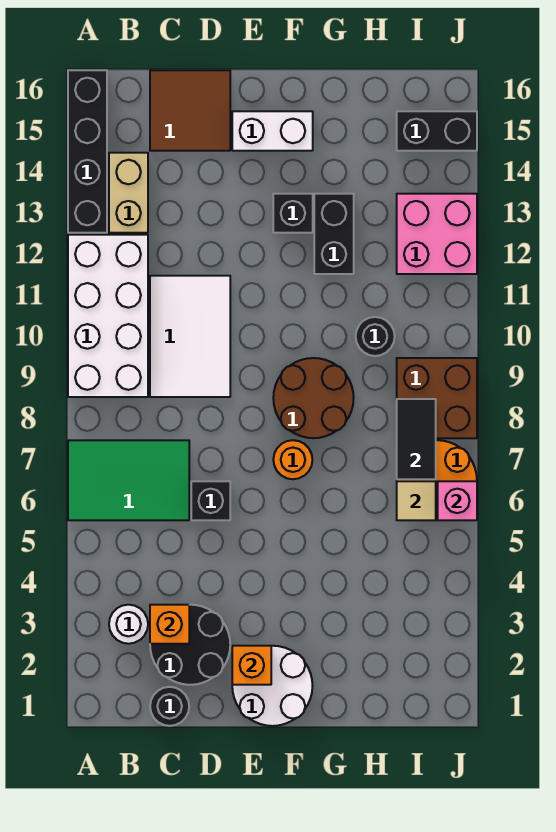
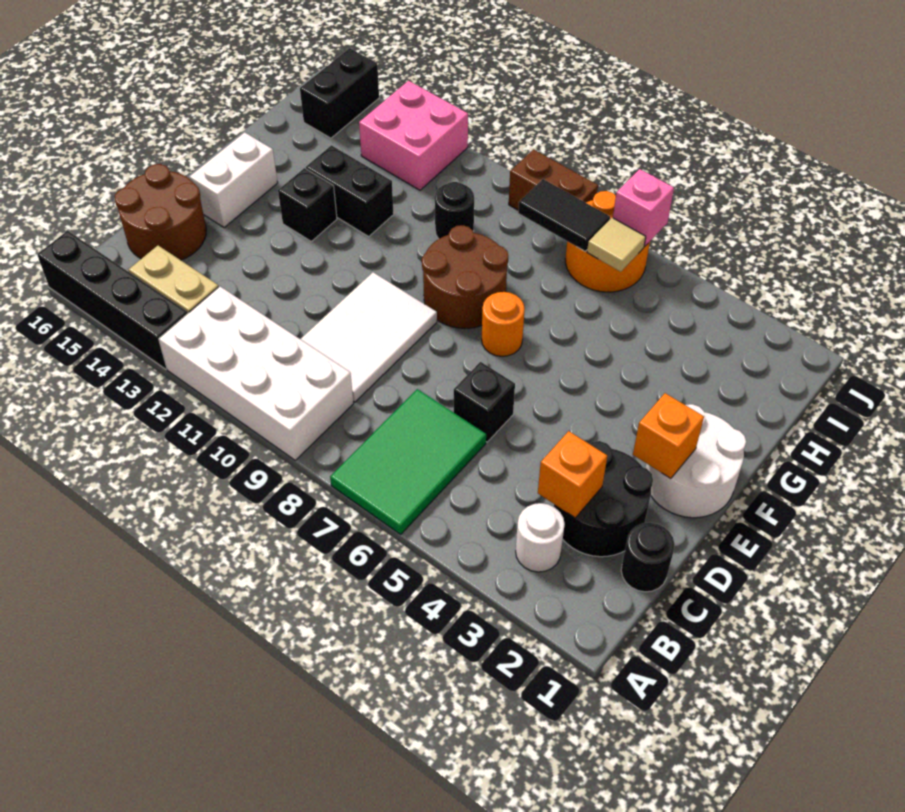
white tile C9:D11 level 1 -> white tile C9:E10 level 1
brown tile C15:D16 level 1 -> brown round brick C15:D16 level 1
brown brick I8:J9 level 1 -> brown brick J8:J9 level 1

